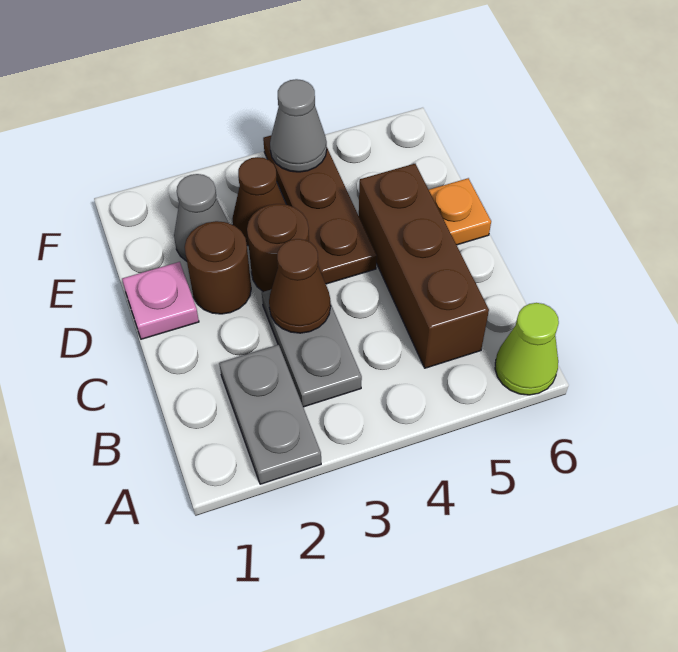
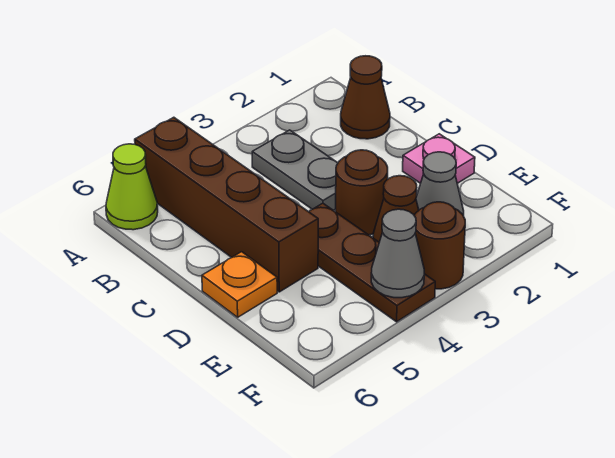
grey plate A2:B2 level 1 -> none
brown brick B5:D5 level 1 -> brown brick A5:D5 level 1
brown cone C3 level 2 -> brown cone B1 level 1
brown round brick D2 level 1 -> brown round brick F3 level 1

